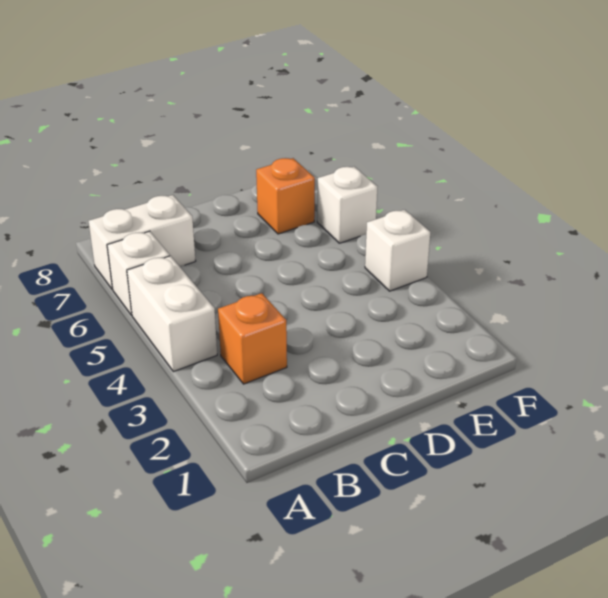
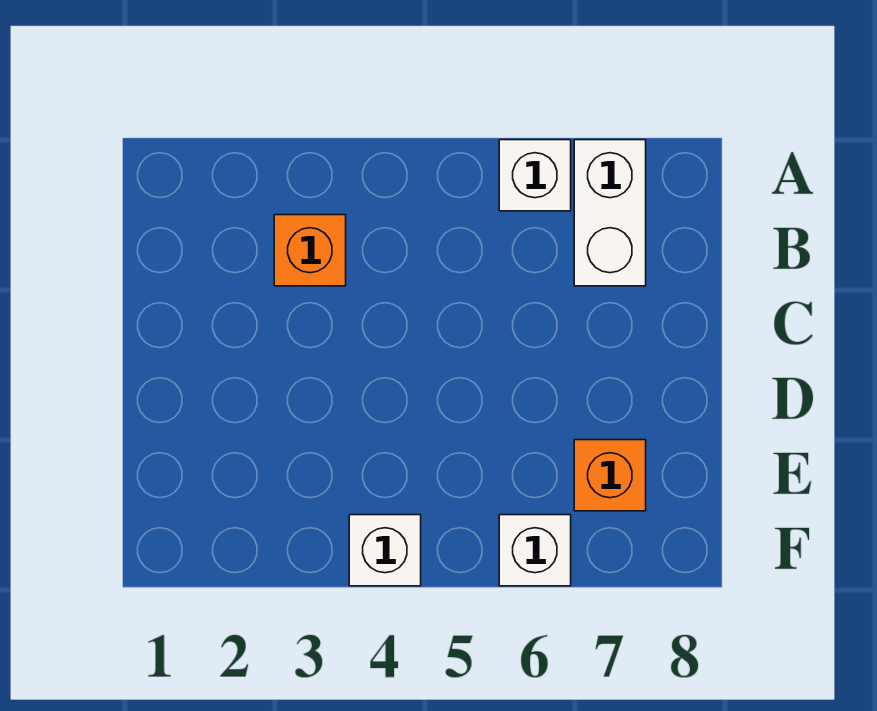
white brick A4:A5 level 1 -> none

